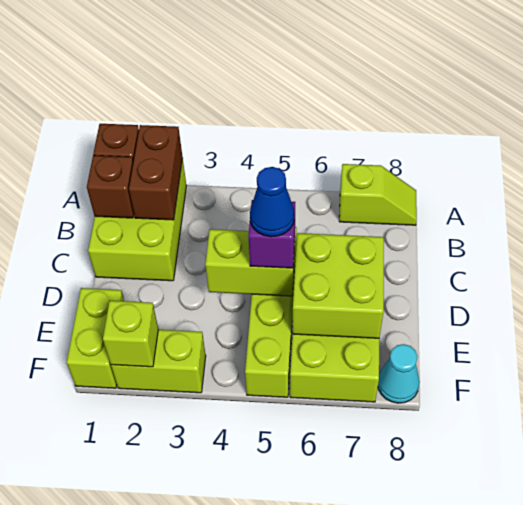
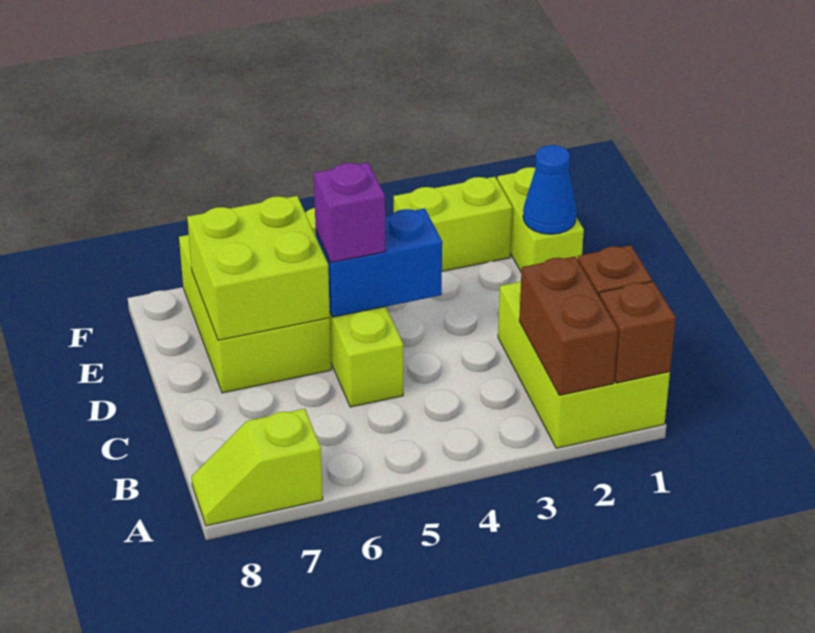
lime brick D4:D5 level 2 -> blue brick D4:D5 level 2
blue cone D5 level 4 -> blue cone E1 level 2
lime brick F2 level 2 -> none
cyan cone F8 level 1 -> none

